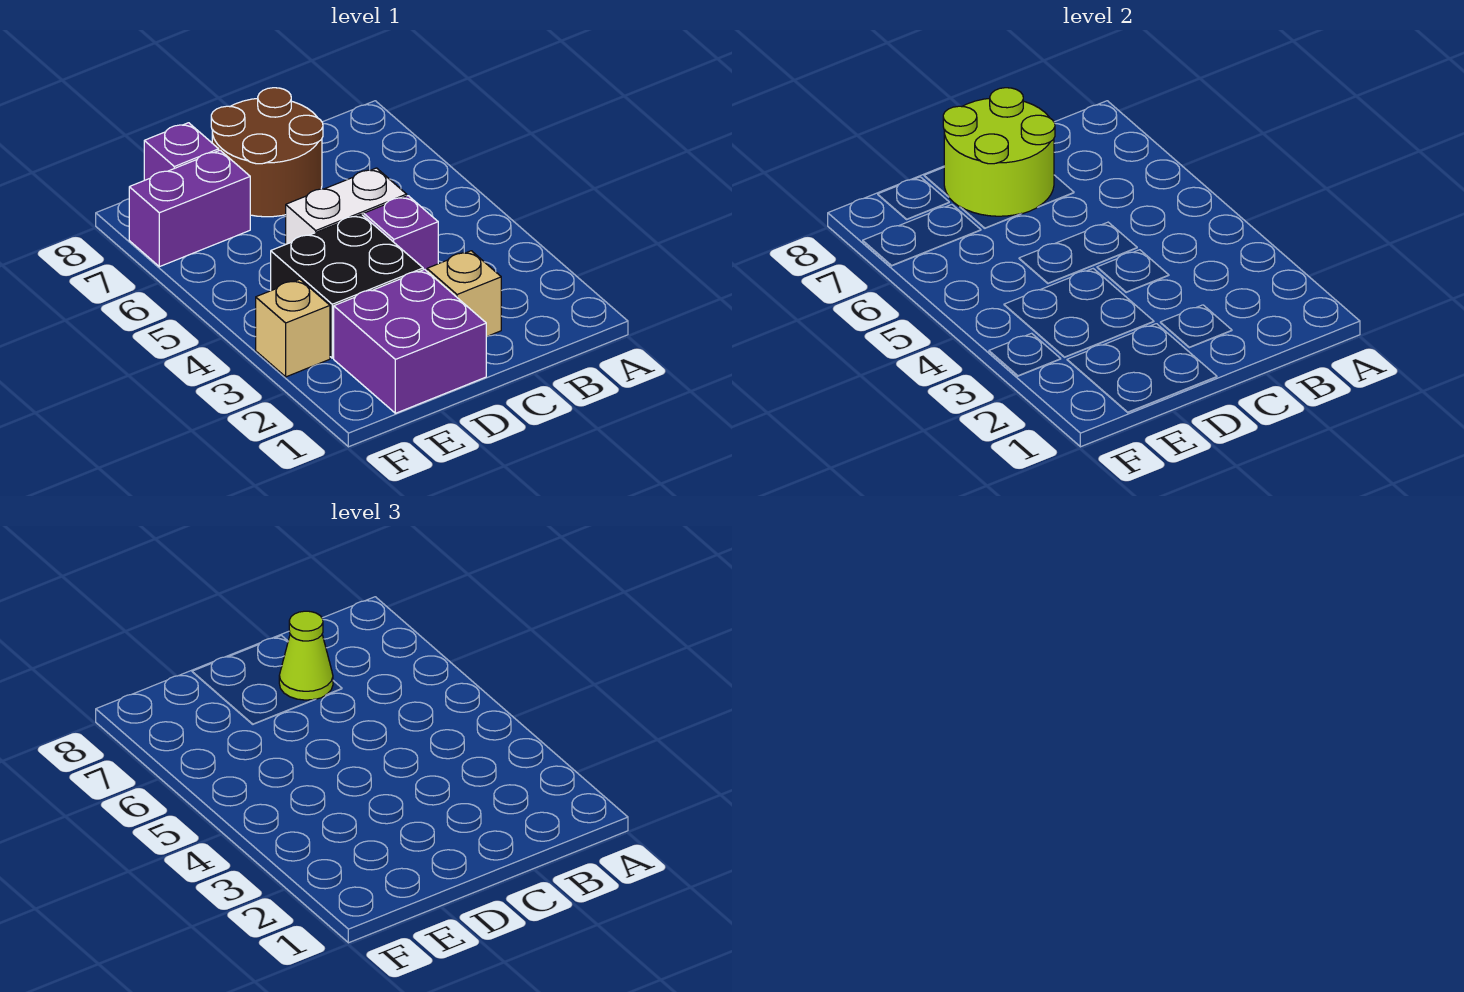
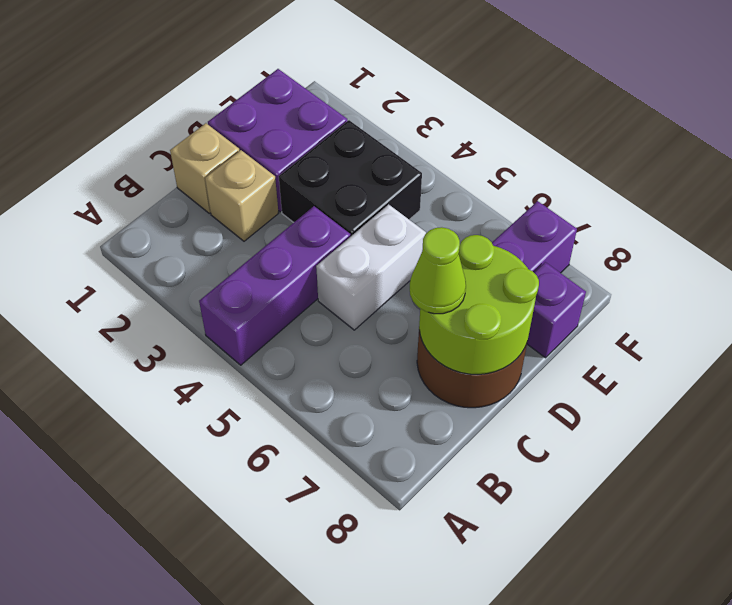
purple brick C4 level 1 -> purple brick A4:C4 level 1
tan brick F3 level 1 -> tan brick C1 level 1

